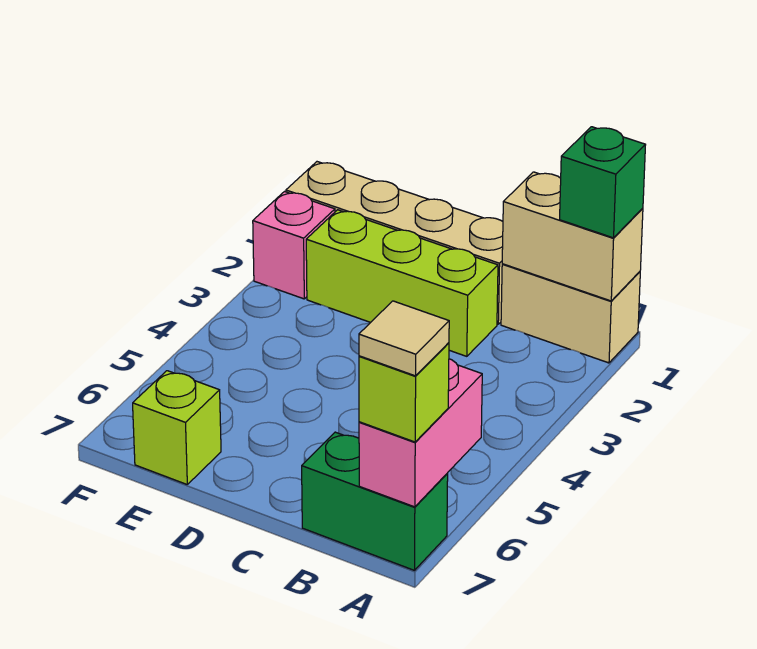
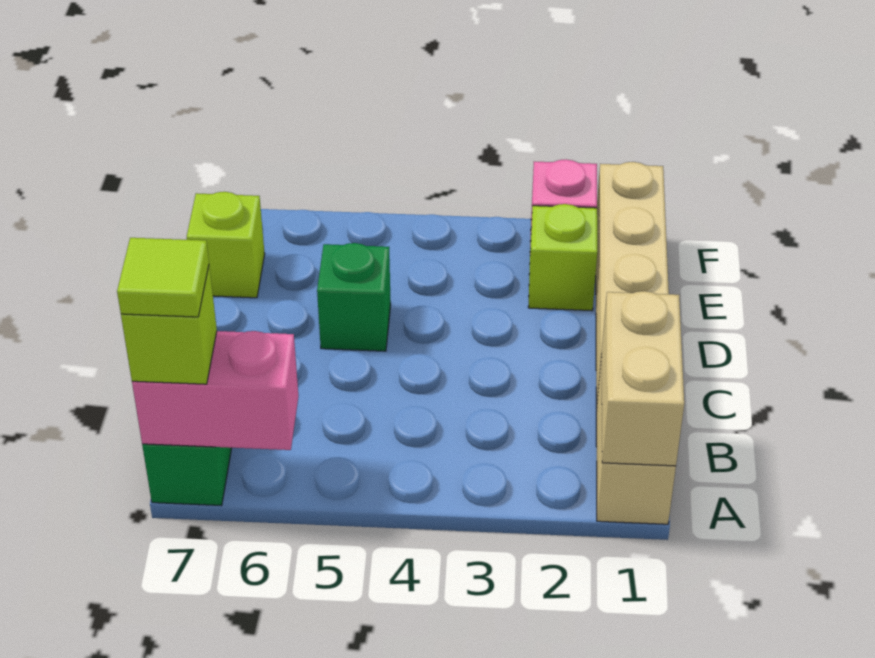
green brick A1 level 3 -> green brick D5 level 1
tan tile A7 level 4 -> lime tile A7 level 4
lime brick C2:E2 level 1 -> lime brick E2 level 1

